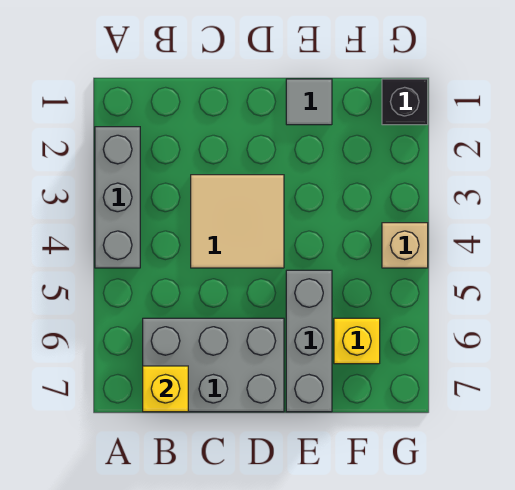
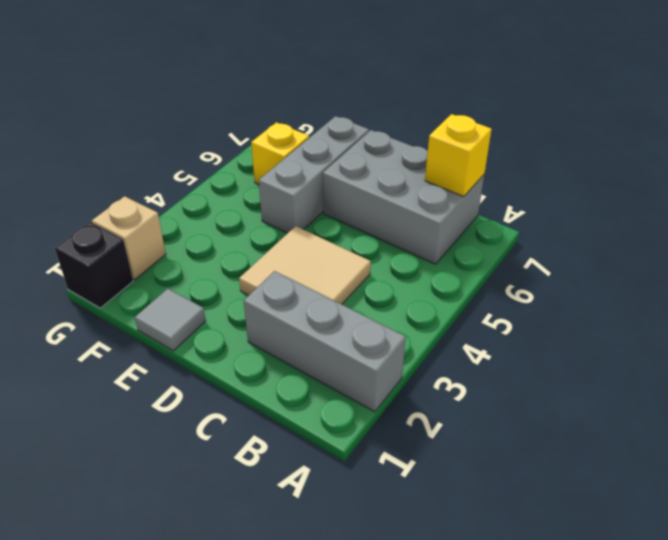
grey brick A2:A4 level 1 -> grey brick A2:C2 level 1
tan brick G4 level 1 -> tan brick G2 level 1

